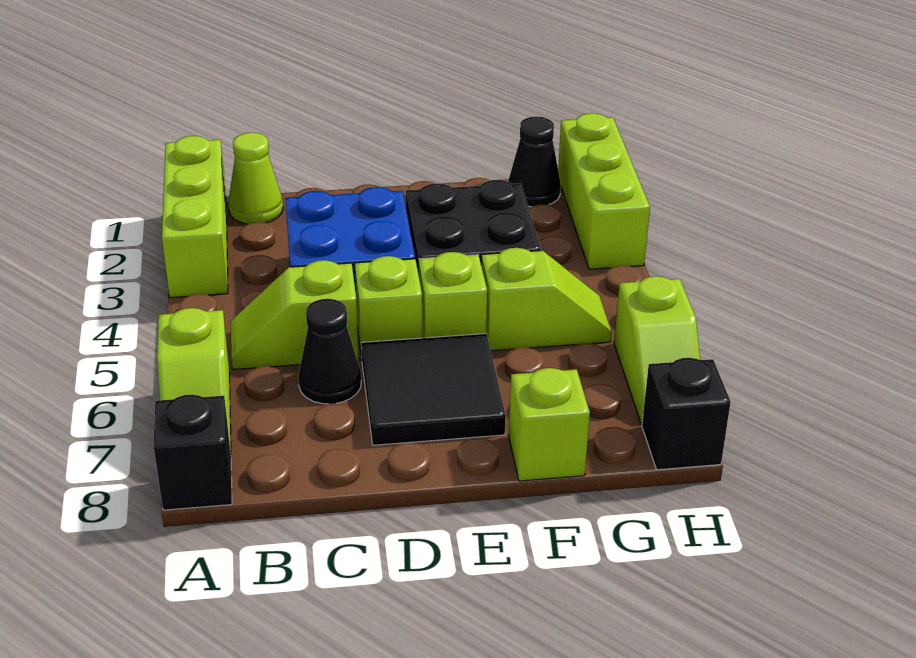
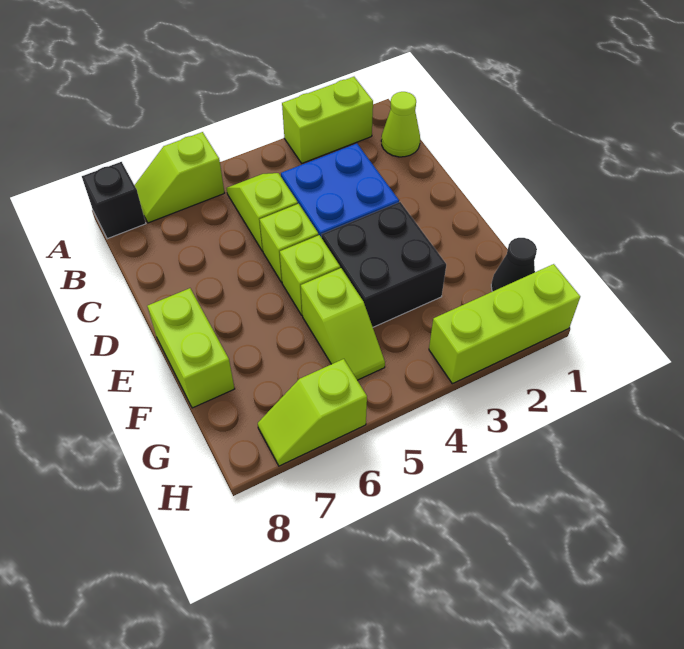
lime brick A1:A3 level 1 -> lime brick A2:A3 level 1
black cone C6 level 1 -> none
black tile D6:E7 level 1 -> none
lime brick F8 level 1 -> lime brick E8:F8 level 1
black brick H8 level 1 -> none

